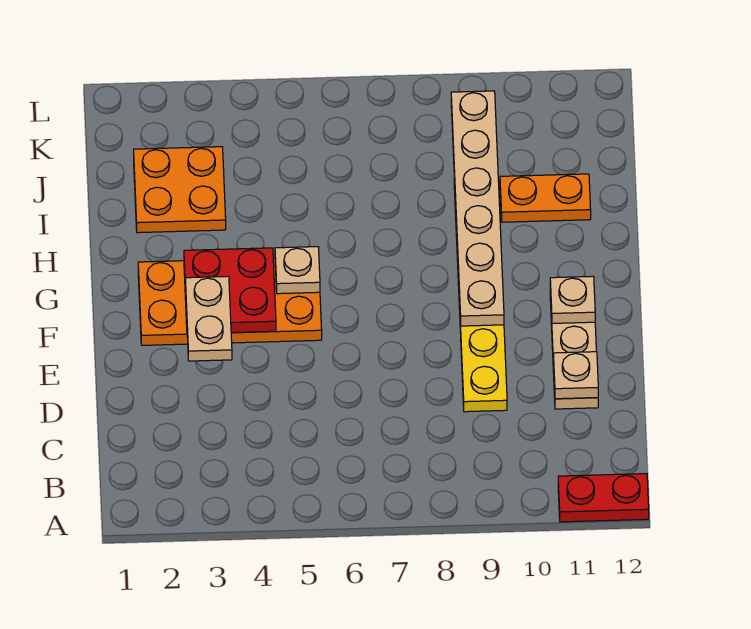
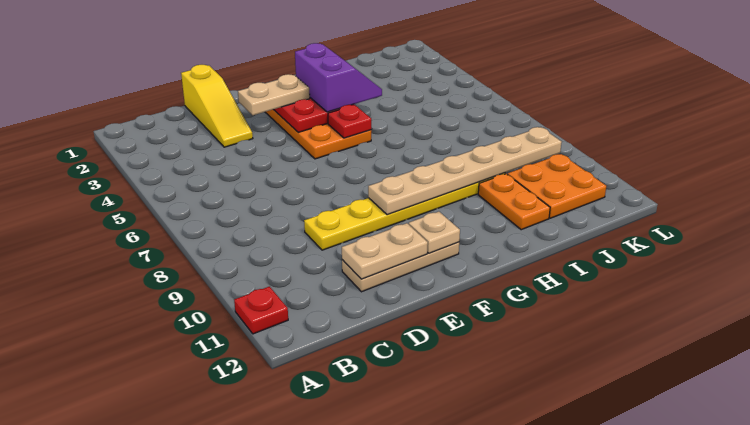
red plate A11:A12 level 1 -> red plate A11 level 1
none -> yellow slope D1:D3 level 1 top 1
tan plate D11 level 2 -> tan plate D11:E11 level 2
none -> purple slope G3:H4 level 3 top G
tan plate G5 level 2 -> red plate G5 level 2
orange plate I2:J3 level 1 -> orange plate J10:K11 level 1

